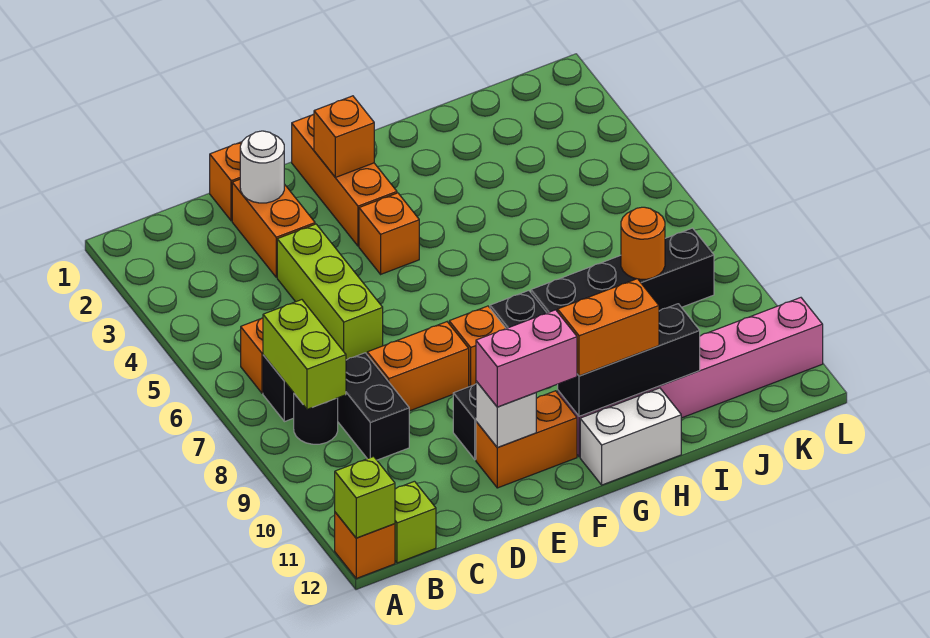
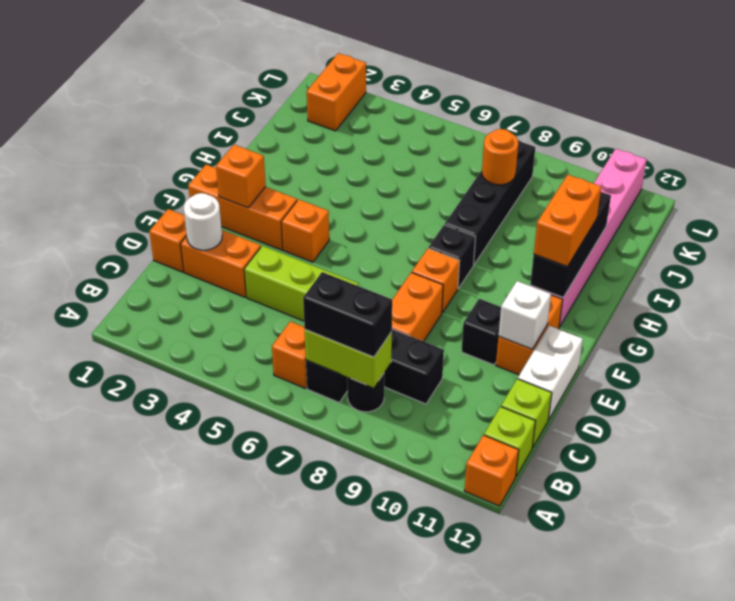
lime brick A12 level 2 -> lime brick C12 level 1
none -> black brick B7:B8 level 3
pink brick E11:F11 level 3 -> none
white brick G12:H12 level 1 -> white brick D12:E12 level 1
none -> orange brick K2:L2 level 1

